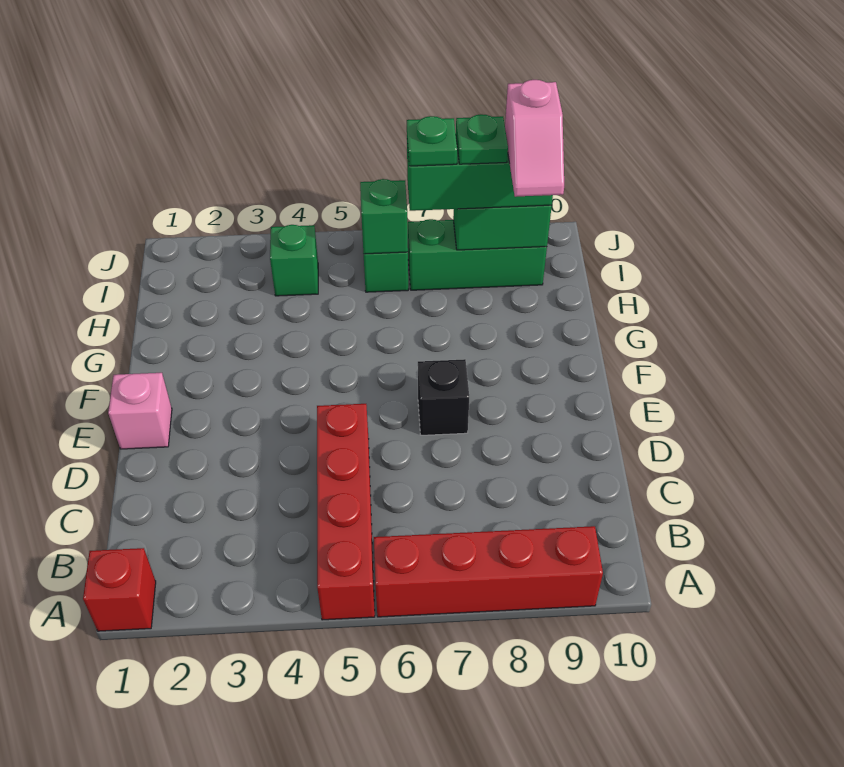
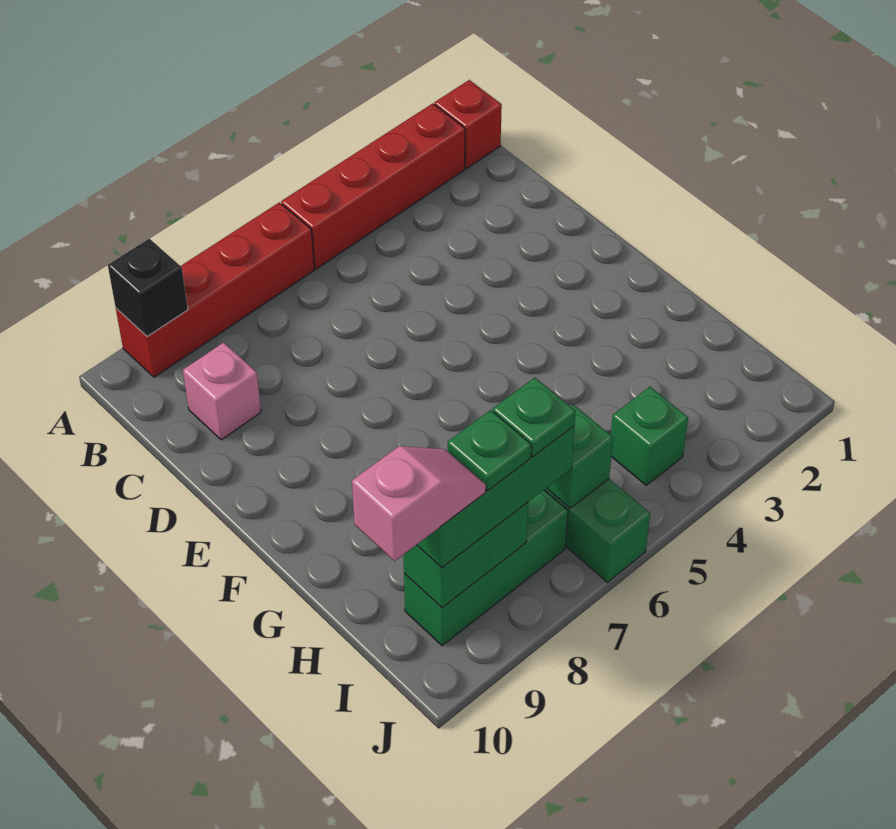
red brick A5:D5 level 1 -> red brick A2:A5 level 1
pink brick E1 level 1 -> pink brick C9 level 1
black brick E7 level 1 -> black brick A9 level 2
pink slope H9:I9 level 4 top I -> pink slope I9:I10 level 4 top 10

